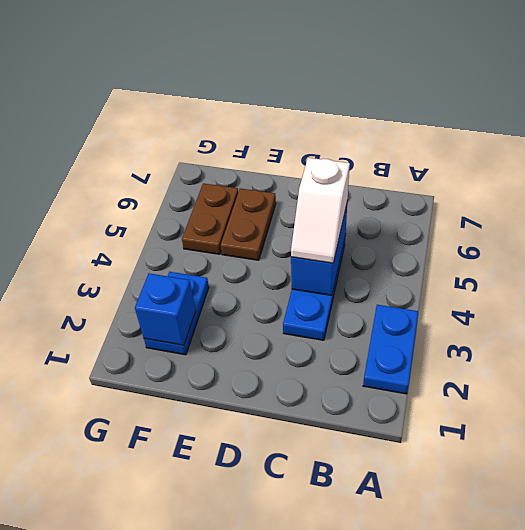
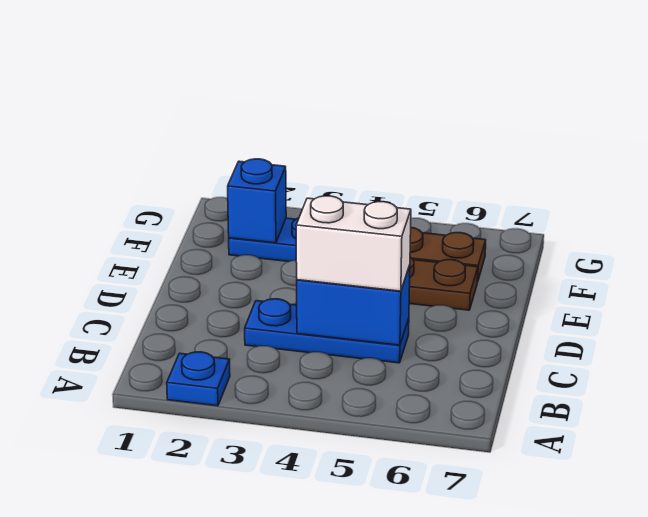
blue plate A2:A3 level 1 -> blue plate A2 level 1
white slope C4:C5 level 3 top 5 -> white brick C4:C5 level 3

